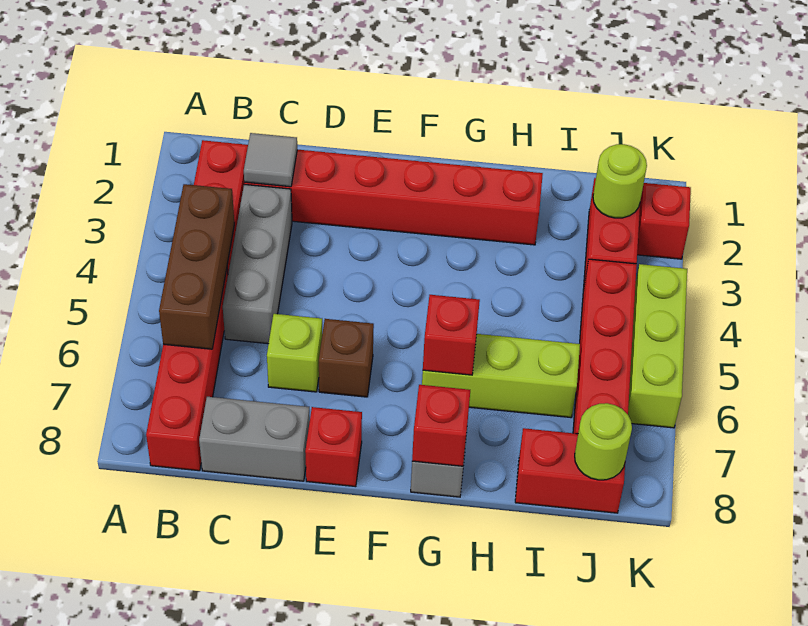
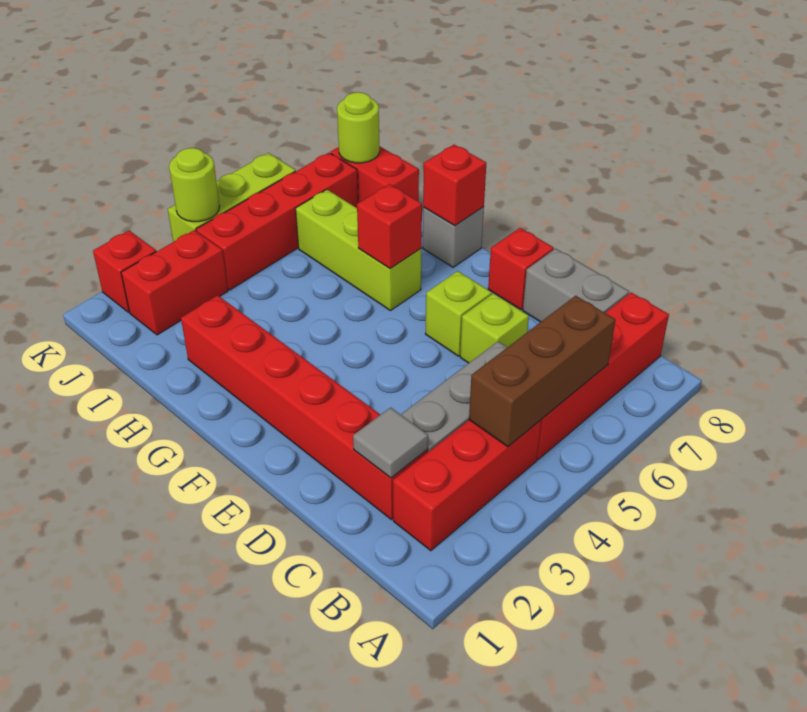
brown brick E6 level 1 -> lime brick E6 level 1
lime round brick J2 level 2 -> lime round brick K4 level 2

